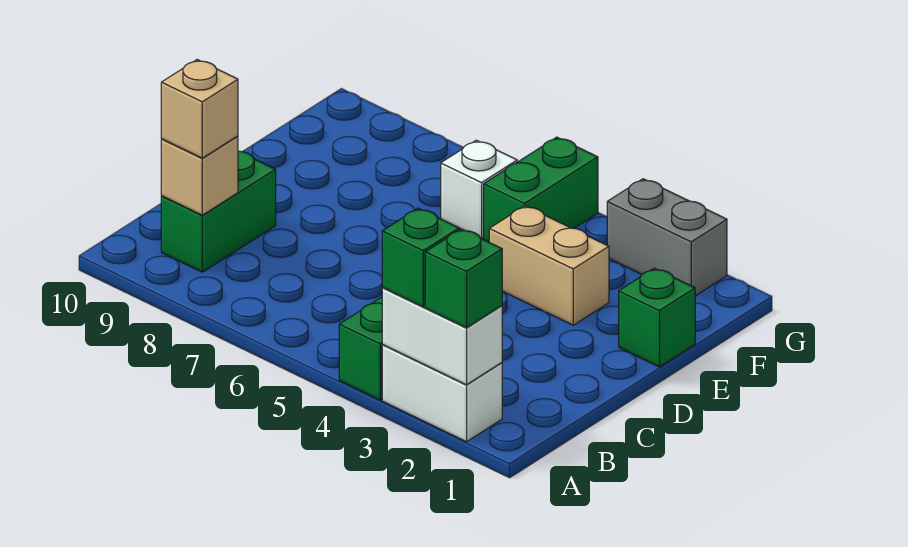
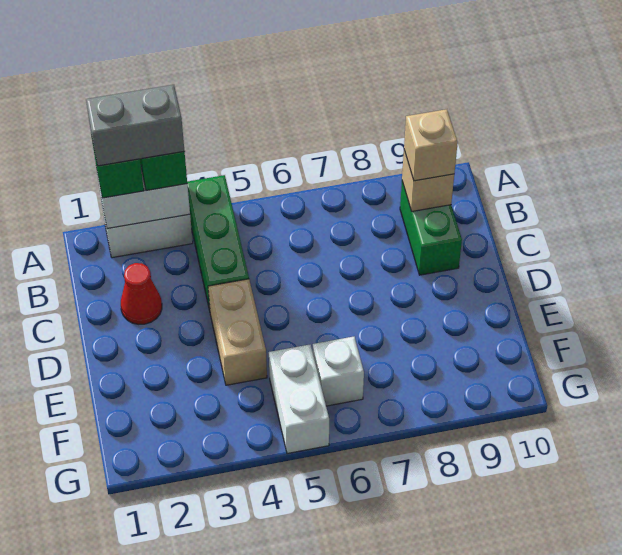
none -> red cone C2 level 1
green brick E1 level 1 -> none
tan brick E3:E4 level 1 -> tan brick D4:E4 level 1
green brick F5:G5 level 1 -> white brick F5:G5 level 1
grey brick G2:G3 level 1 -> grey brick A2:A3 level 4

